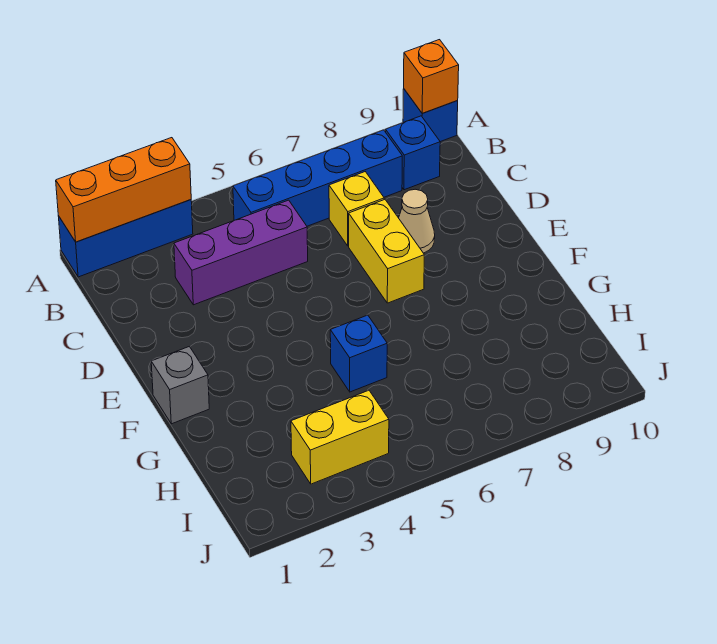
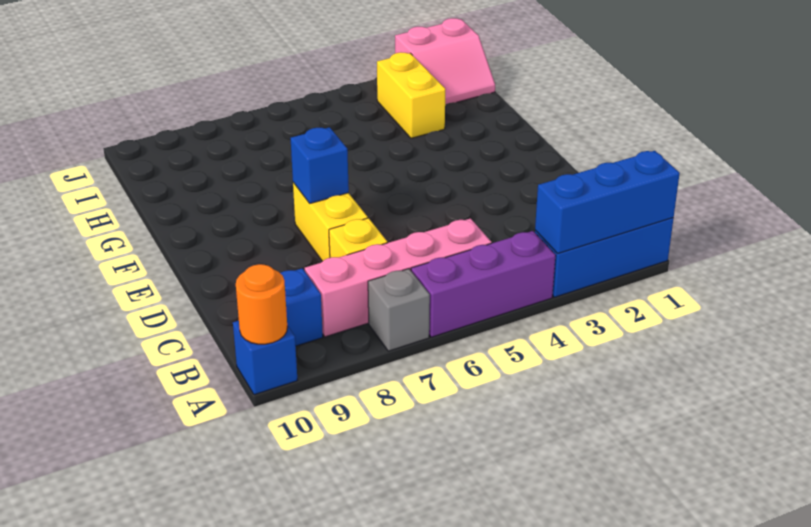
orange brick A1:A3 level 2 -> blue brick A1:A3 level 2
orange brick A10 level 2 -> orange round brick A10 level 2
blue brick B5:B8 level 1 -> pink brick B5:B8 level 1
purple brick C3:C5 level 1 -> purple brick A4:A6 level 1
tan cone D8 level 1 -> none
grey brick F1 level 1 -> grey brick A7 level 1
blue brick G5 level 1 -> blue brick E7 level 2
none -> pink slope I1:J2 level 1 top J
yellow brick I3:I4 level 1 -> yellow brick H3:I3 level 1

